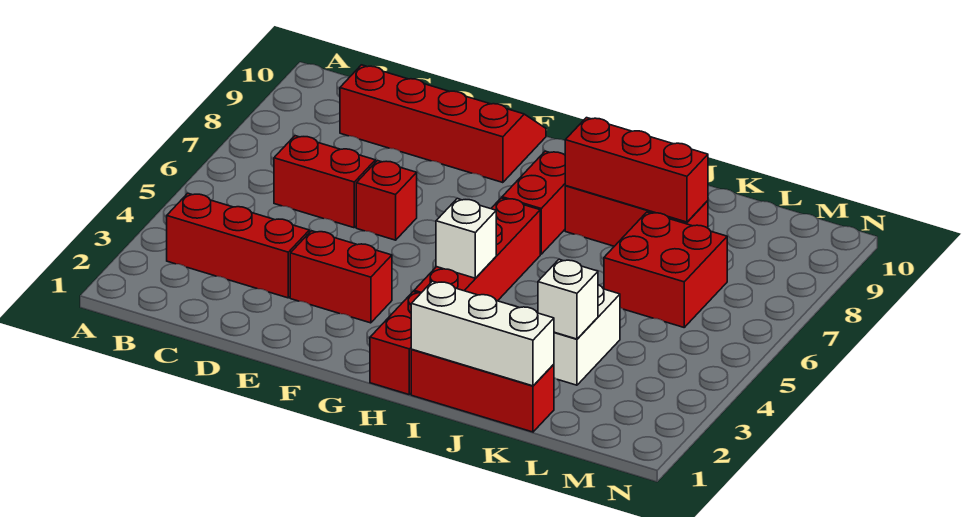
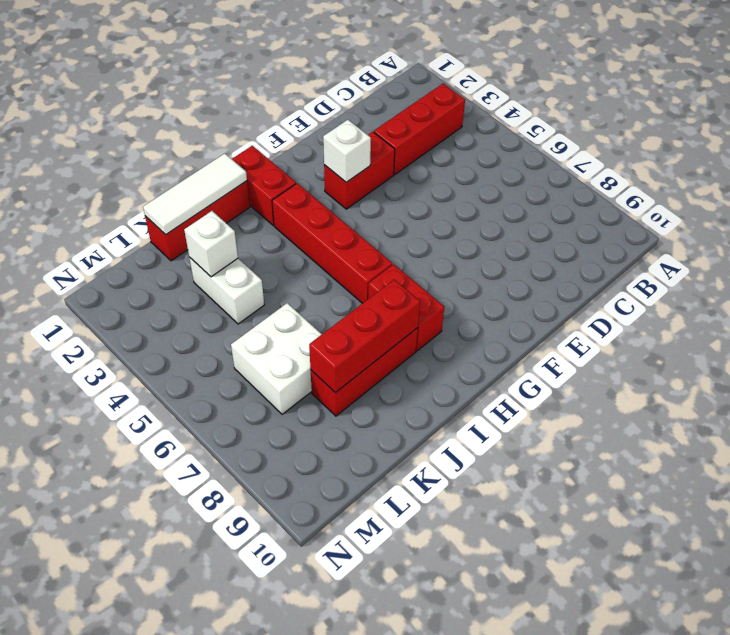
red brick C6:D6 level 1 -> none
red slope C9:F10 level 1 top 9 -> none
red brick E6 level 1 -> none
white brick H4 level 2 -> white brick F3 level 2
white brick I1:K1 level 2 -> white tile I1:K1 level 2
red brick K6:L7 level 1 -> white brick K6:L7 level 1

